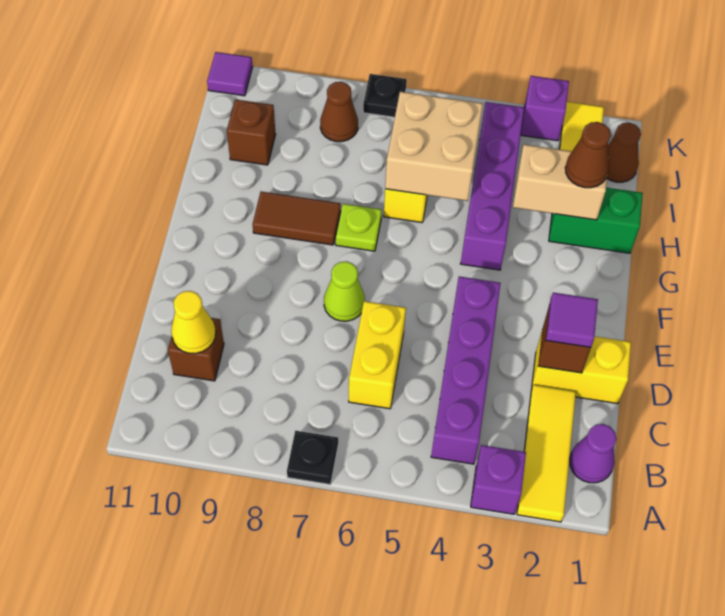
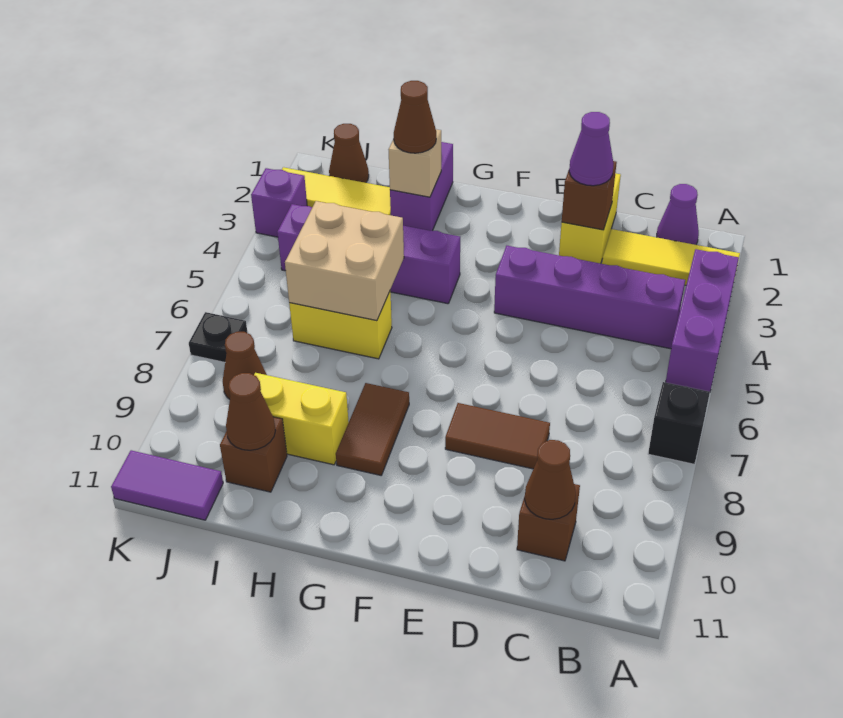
purple brick A3 level 1 -> purple brick A3:A5 level 1
black plate A7 level 1 -> black brick A7 level 1
yellow brick C6:D6 level 1 -> yellow brick H9:I9 level 1
yellow cone C10 level 2 -> brown cone C10 level 2
purple tile D2 level 3 -> purple cone D2 level 3
none -> brown tile D8:E8 level 1
lime cone E7 level 1 -> none
lime plate G7 level 1 -> none
green brick H1:H2 level 1 -> purple brick H1:H2 level 1
tan brick H2:H3 level 2 -> tan brick H2 level 2
none -> brown cone I10 level 2
purple tile K11 level 1 -> purple tile J11:K11 level 1

